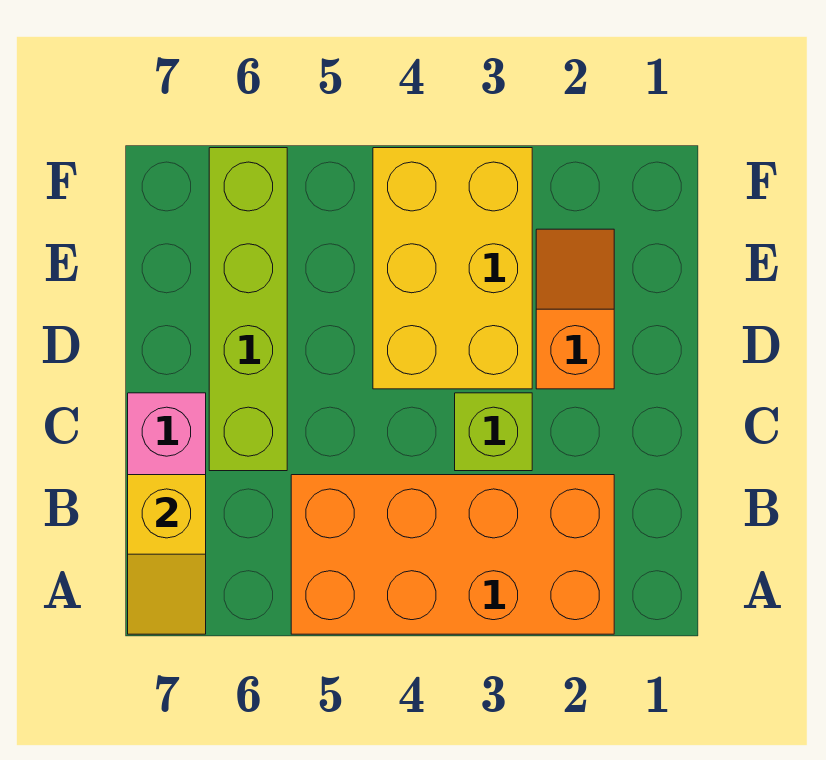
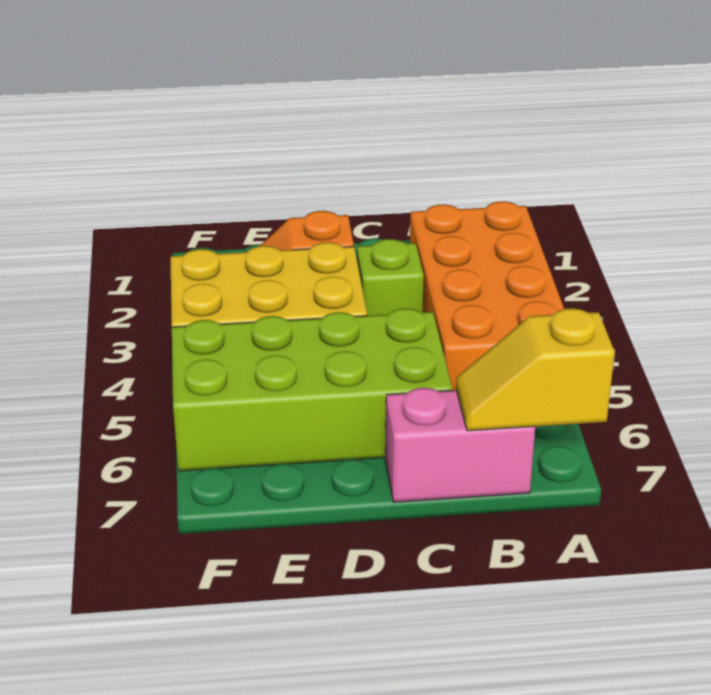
yellow slope A7:B7 level 2 top B -> yellow slope A7:B7 level 2 top A
lime brick C6:F6 level 1 -> lime brick C5:F6 level 1

